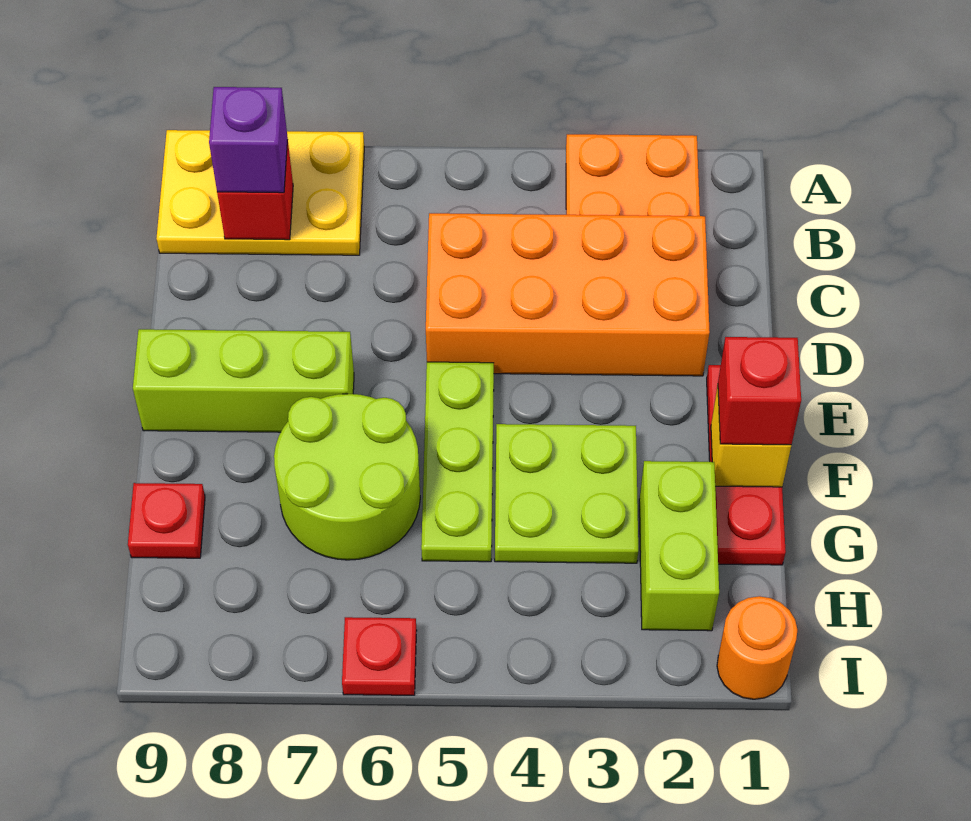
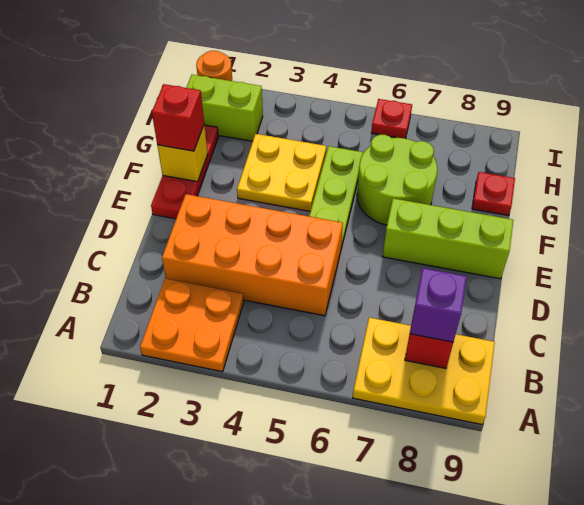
lime plate F3:G4 level 1 -> yellow plate F3:G4 level 1
lime brick G2:H2 level 1 -> lime brick H1:H2 level 1

